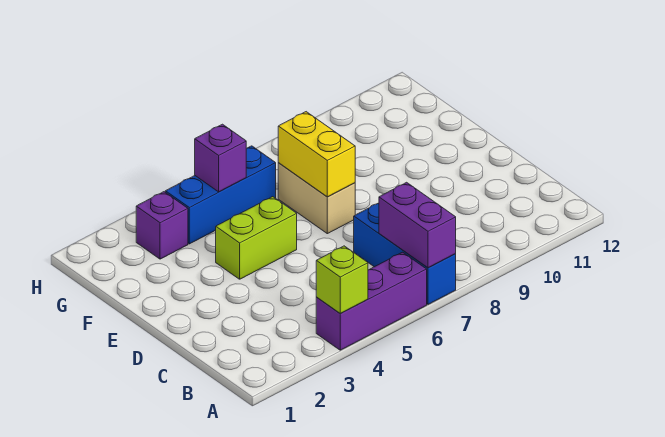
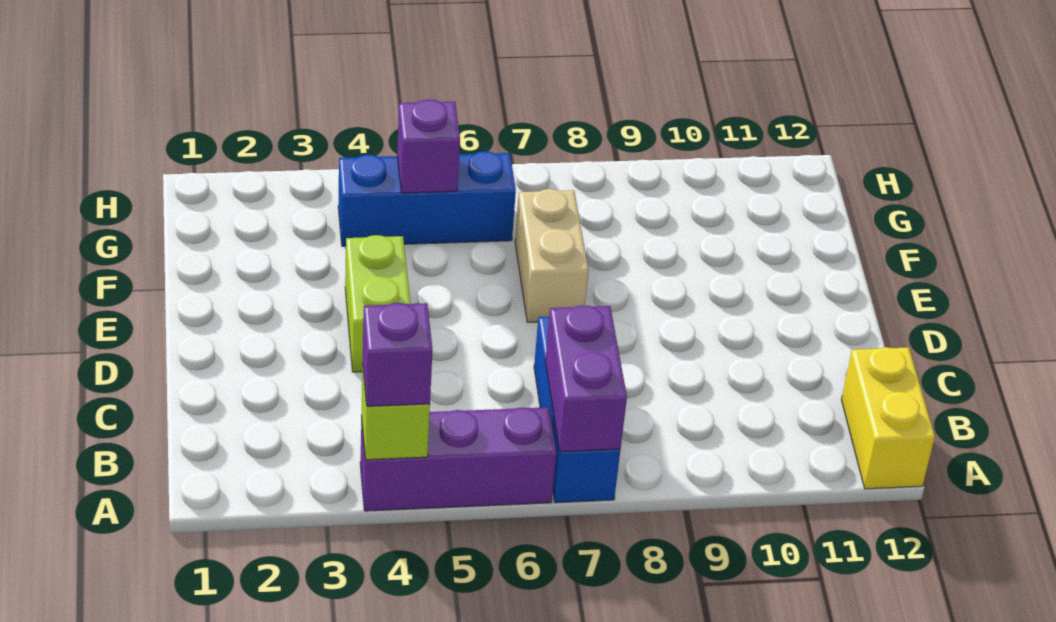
lime brick E4:E5 level 1 -> lime brick D4:E4 level 1
yellow brick E7:F7 level 2 -> yellow brick A12:B12 level 1
purple brick G3 level 1 -> purple brick A4 level 3

